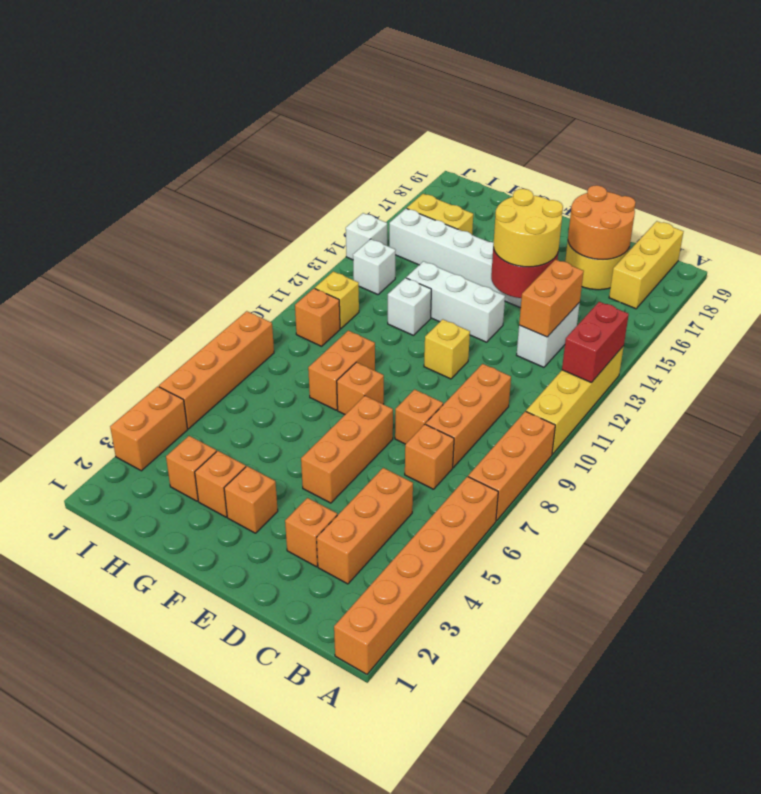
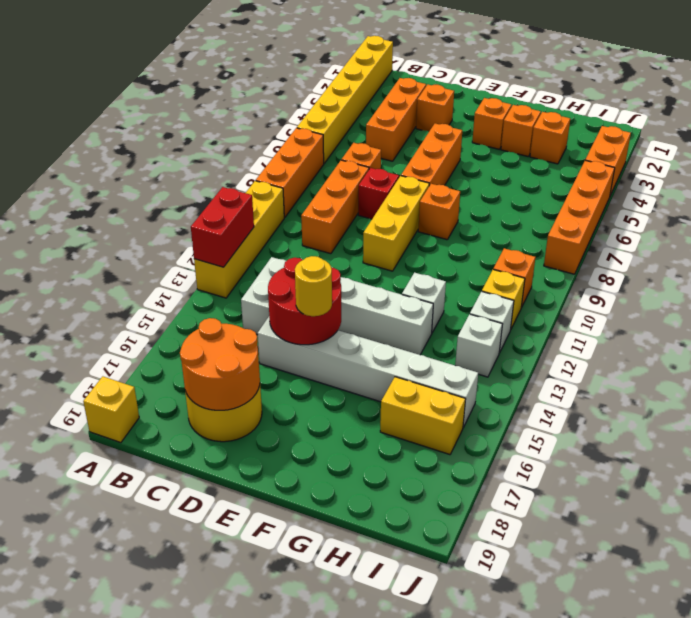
orange brick A1:A6 level 1 -> yellow brick A1:A6 level 1
yellow brick B17:B19 level 1 -> yellow brick E8:E10 level 1
orange brick C13:C14 level 2 -> none
orange brick D8 level 1 -> red brick D8 level 1
yellow round brick D14:E15 level 3 -> yellow round brick E15 level 3
yellow brick E11 level 1 -> yellow brick A19 level 1
orange brick G8:G9 level 1 -> none
white brick J14 level 1 -> white brick I12 level 1

